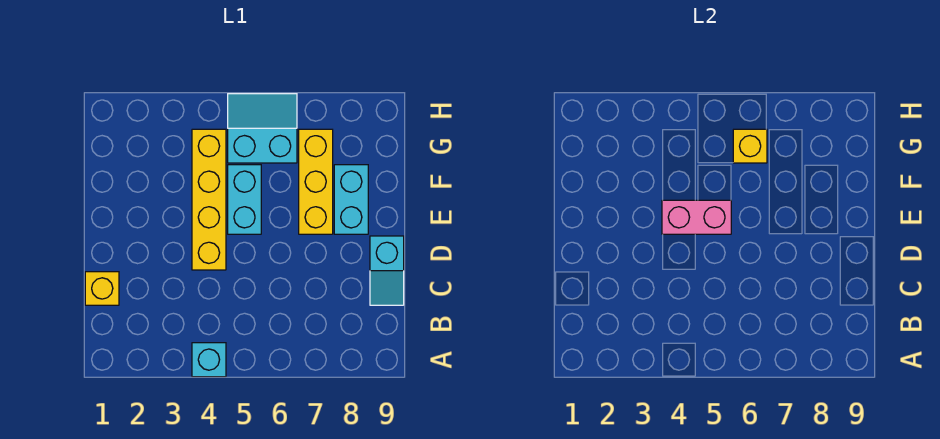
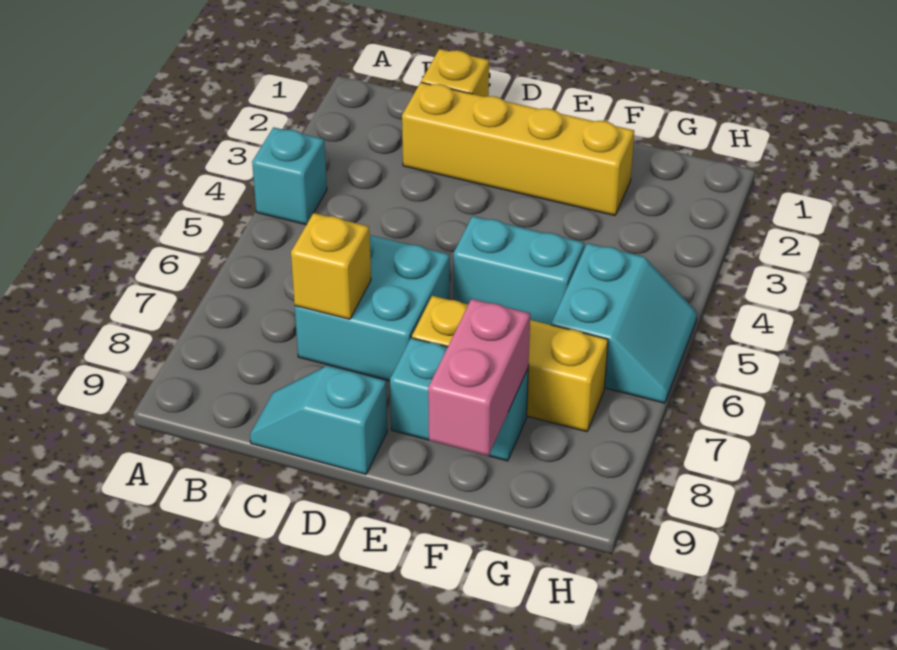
none -> cyan brick C6:D7 level 1
yellow brick D4:G4 level 1 -> yellow brick C2:F2 level 1
pink brick E4:E5 level 2 -> pink brick F8:F9 level 2
yellow brick G6 level 2 -> yellow brick C7 level 2

